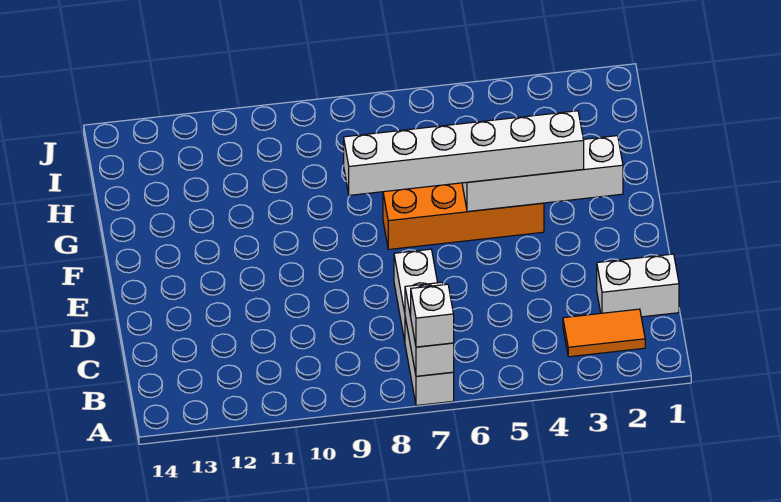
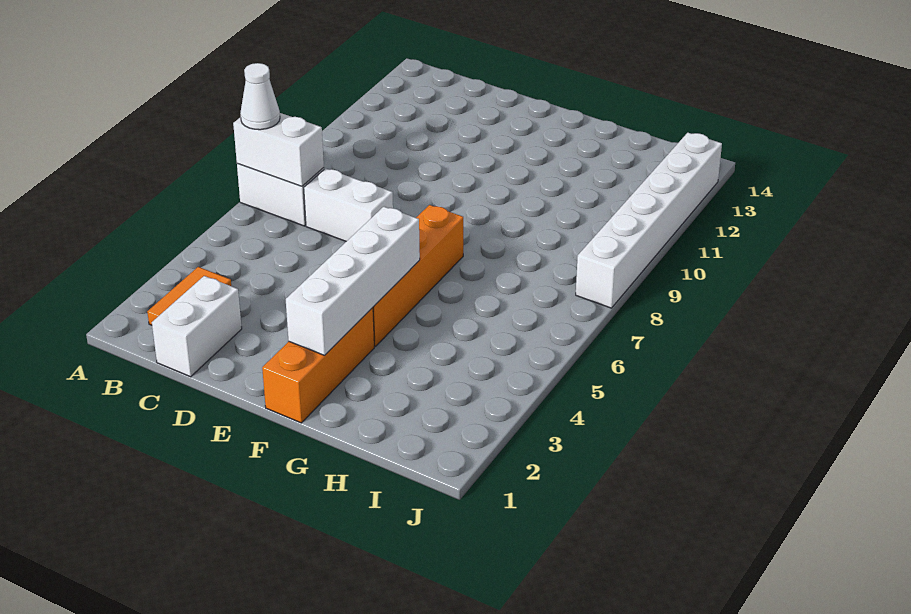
white brick A7 level 3 -> white cone A7 level 3
none -> orange brick F1:F3 level 1
white brick F3:F8 level 3 -> white brick J8:J13 level 1

